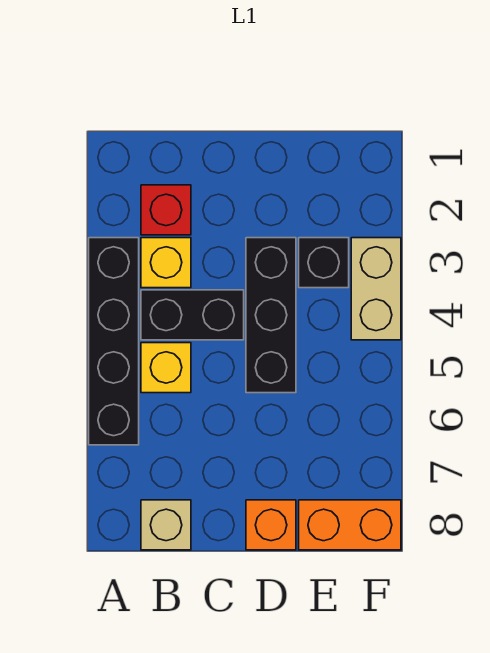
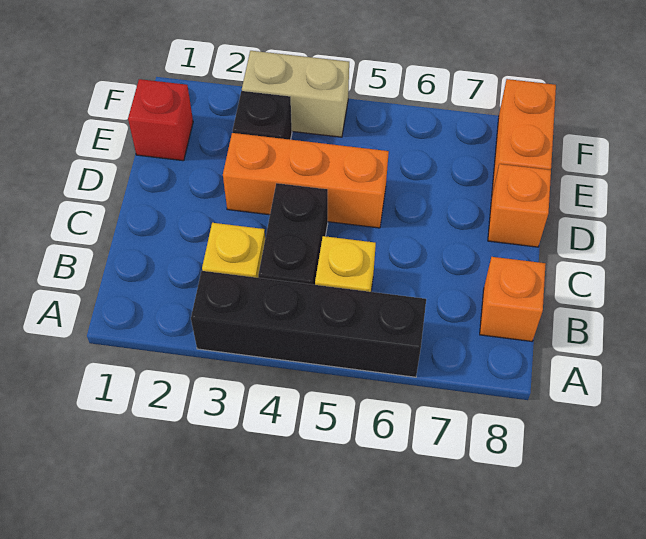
red brick B2 level 1 -> red brick E1 level 1
tan brick B8 level 1 -> orange brick B8 level 1
black brick D3:D5 level 1 -> orange brick D3:D5 level 1

